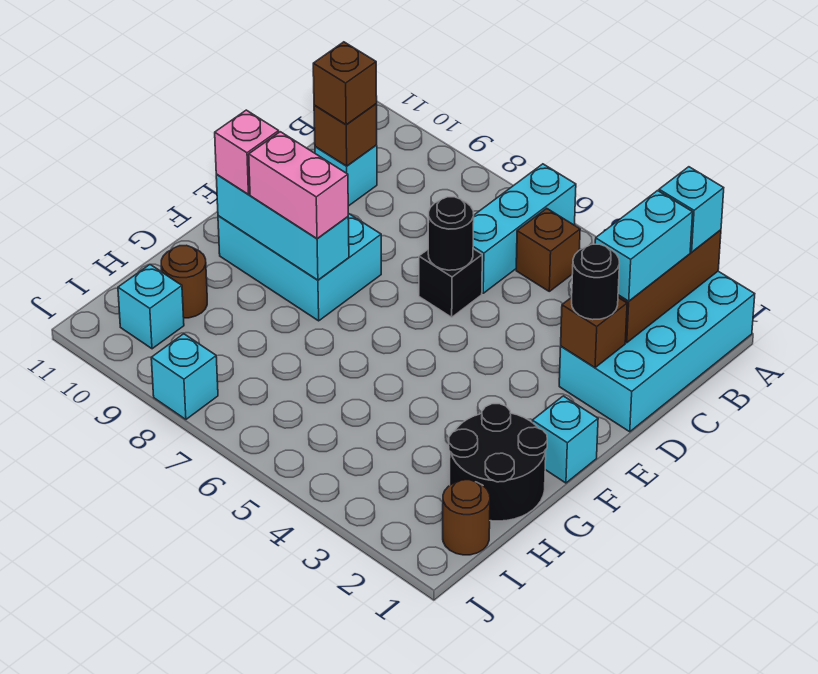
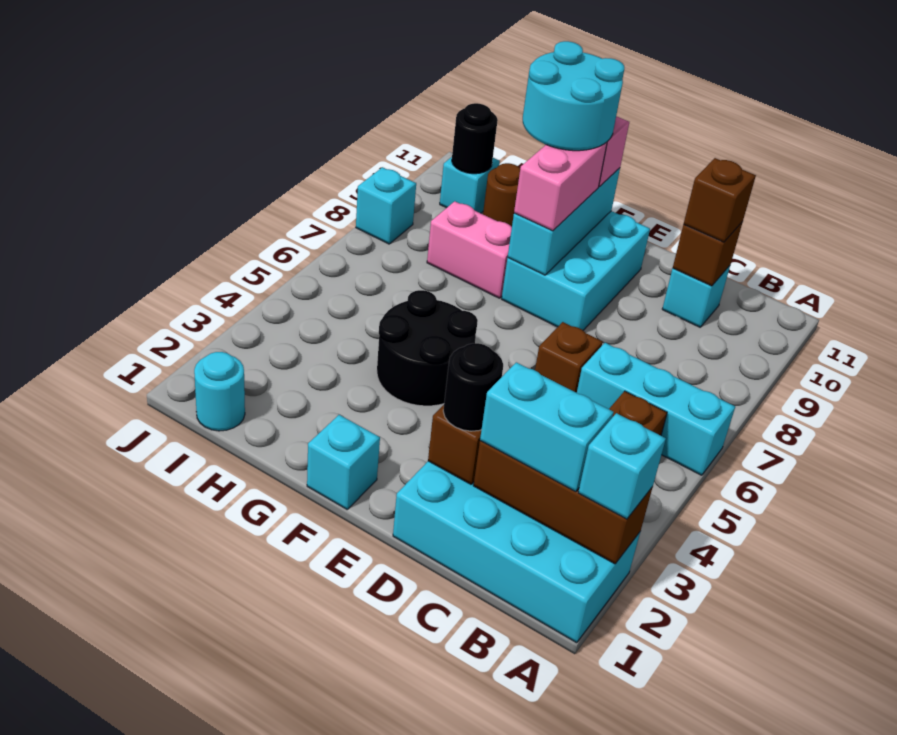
black brick D6 level 1 -> brown brick D6 level 1
black round brick D6 level 2 -> black round brick I10 level 2
none -> cyan round brick F9:G10 level 4
black round brick G1:H2 level 1 -> black round brick F4:G5 level 1
none -> pink brick G8:H8 level 1
brown round brick I1 level 1 -> cyan round brick I1 level 1

